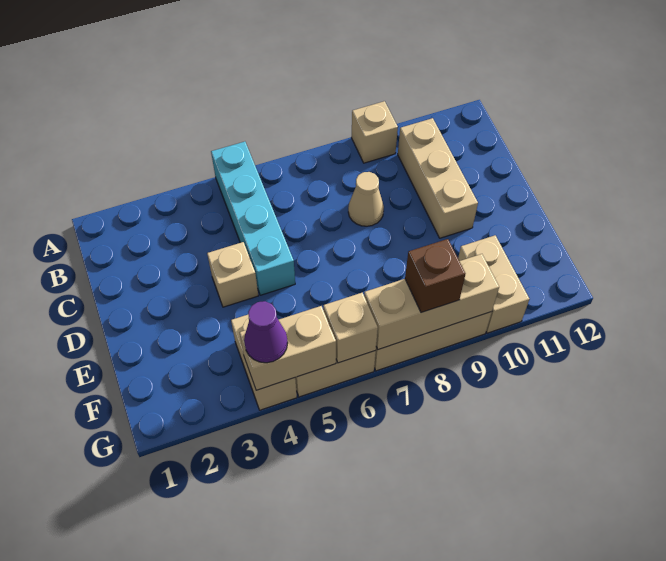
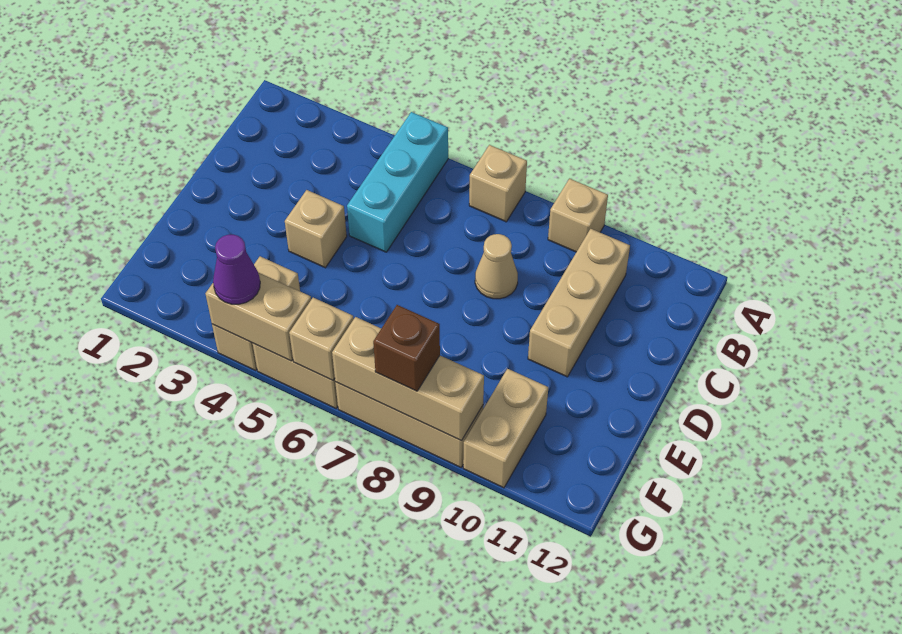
cyan brick A5:D5 level 1 -> cyan brick A5:C5 level 1
none -> tan brick A7 level 1

